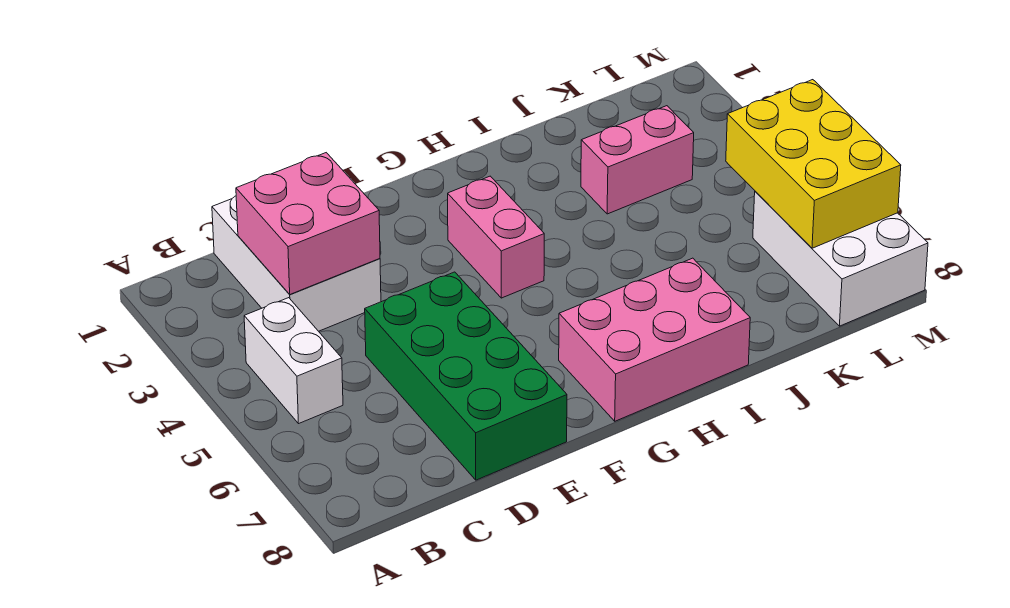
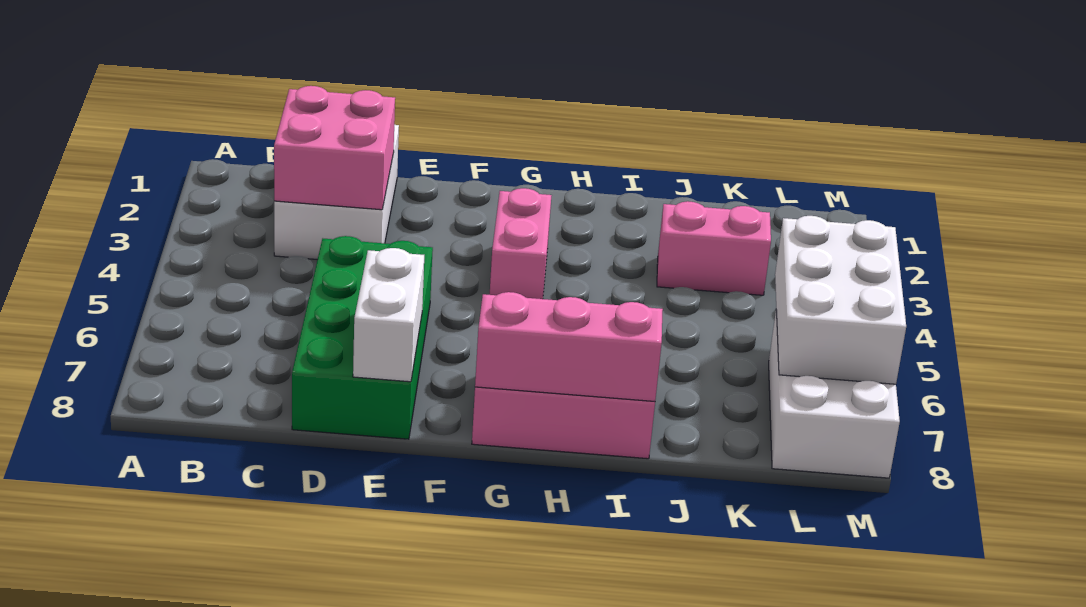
white brick B4:B5 level 1 -> white brick E7:E8 level 2
none -> pink brick G8:I8 level 2
yellow brick L5:M7 level 2 -> white brick L5:M7 level 2

